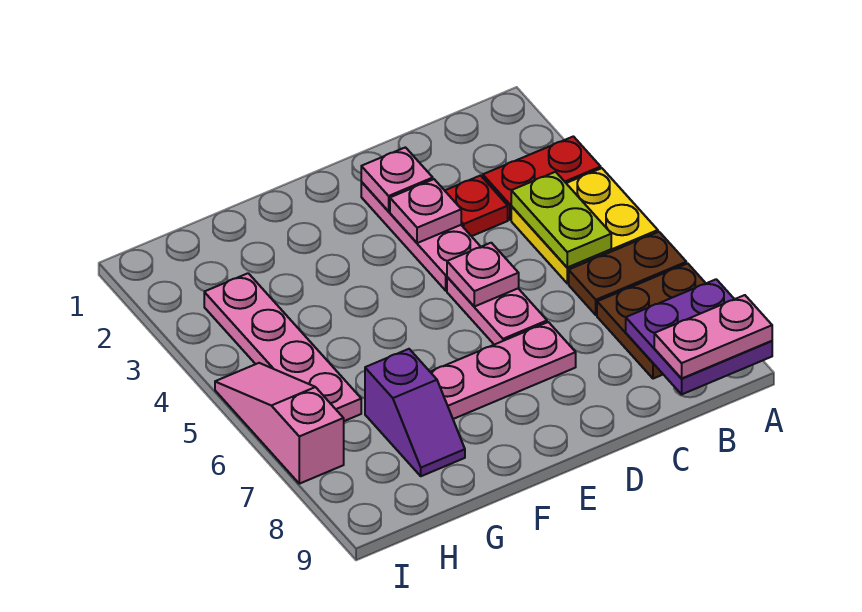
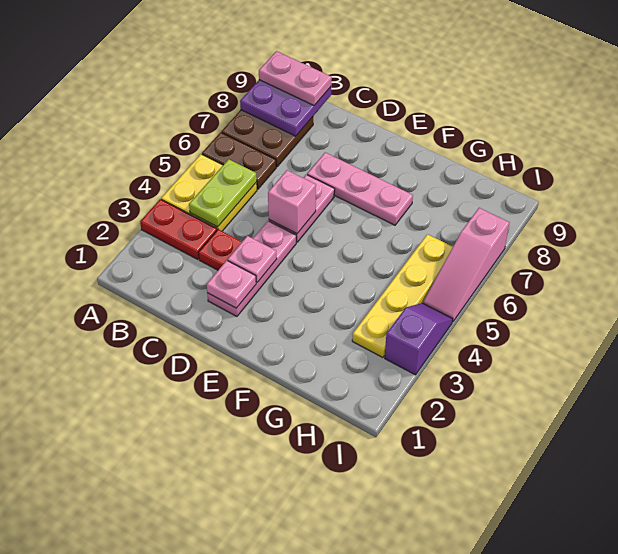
pink plate D5 level 2 -> pink brick D5 level 2
purple slope G7:G8 level 1 top 7 -> purple slope I3:I4 level 1 top 3
pink plate H3:H6 level 1 -> yellow plate H3:H6 level 1

